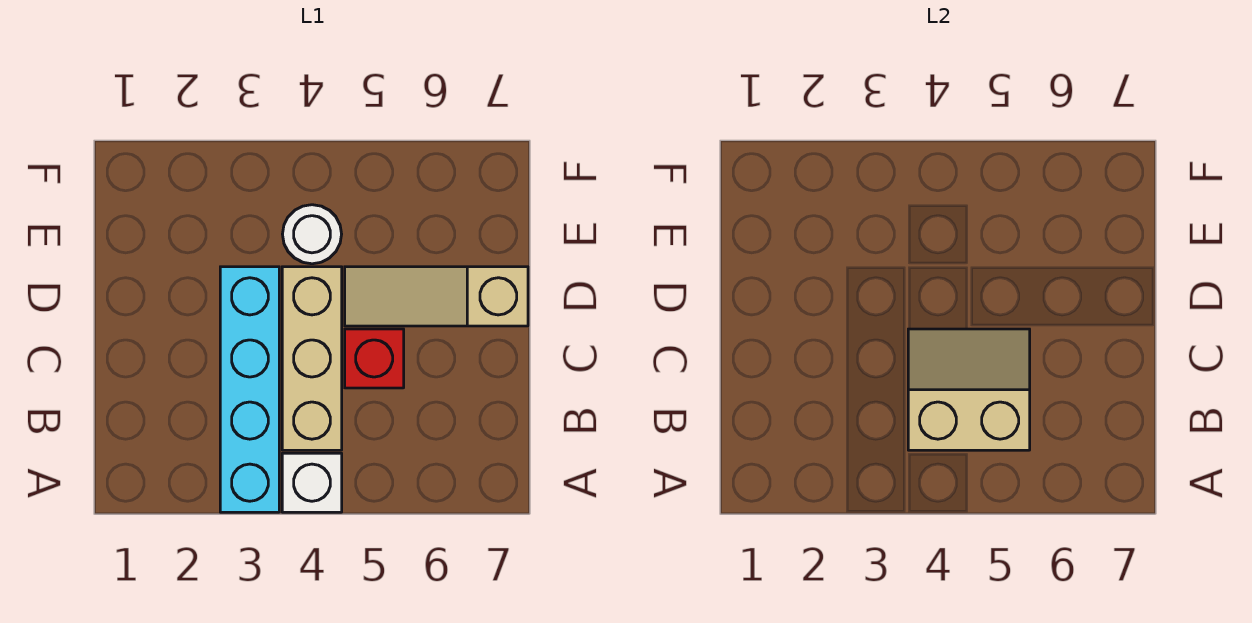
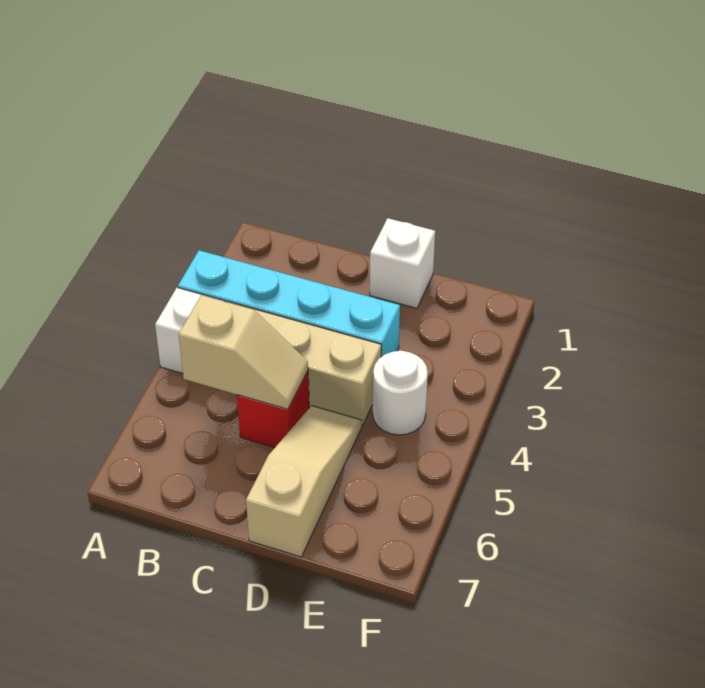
tan slope B4:C5 level 2 top B -> tan slope B5:C5 level 2 top B
none -> white brick D1 level 1

